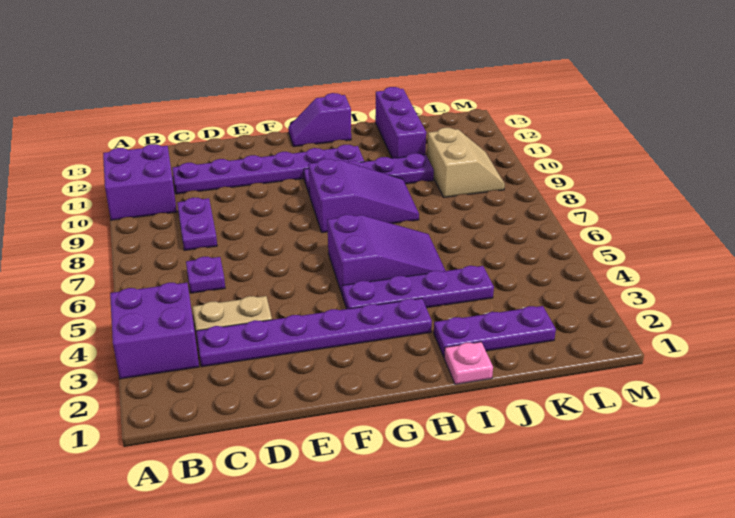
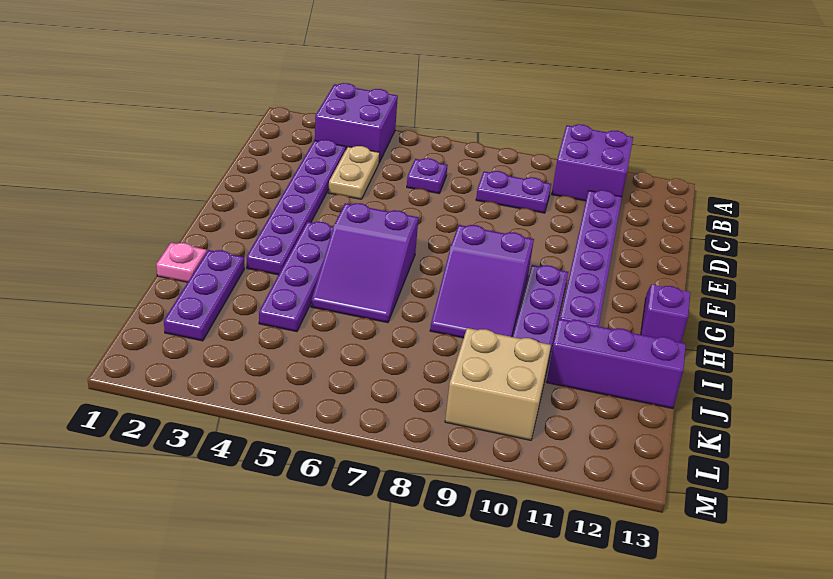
tan slope K9:L10 level 1 top K -> tan brick K9:L10 level 1

